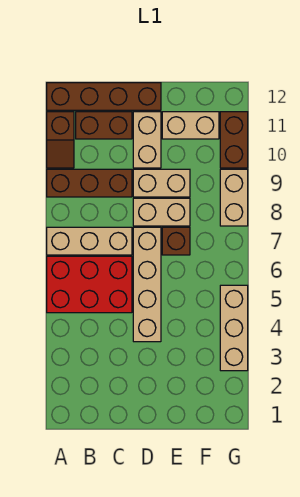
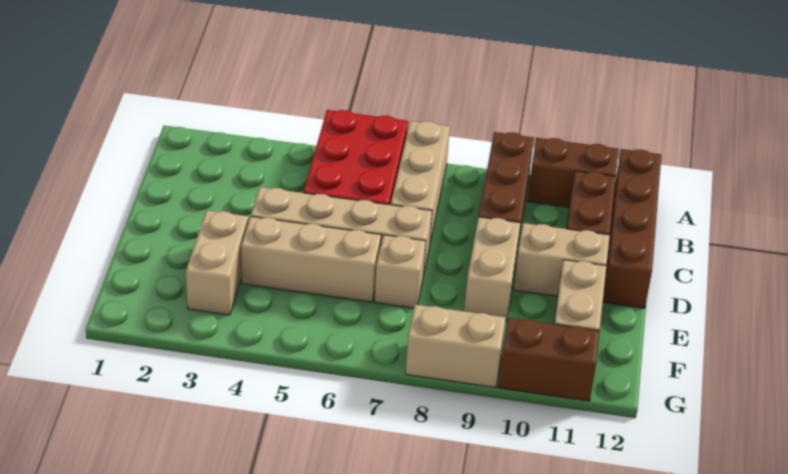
brown slope A10:A11 level 1 top 11 -> brown brick A10:A11 level 1
tan brick D8:E8 level 1 -> tan brick E3:F3 level 1
brown brick E7 level 1 -> tan brick E7 level 1
tan brick G3:G5 level 1 -> tan brick E4:E6 level 1

